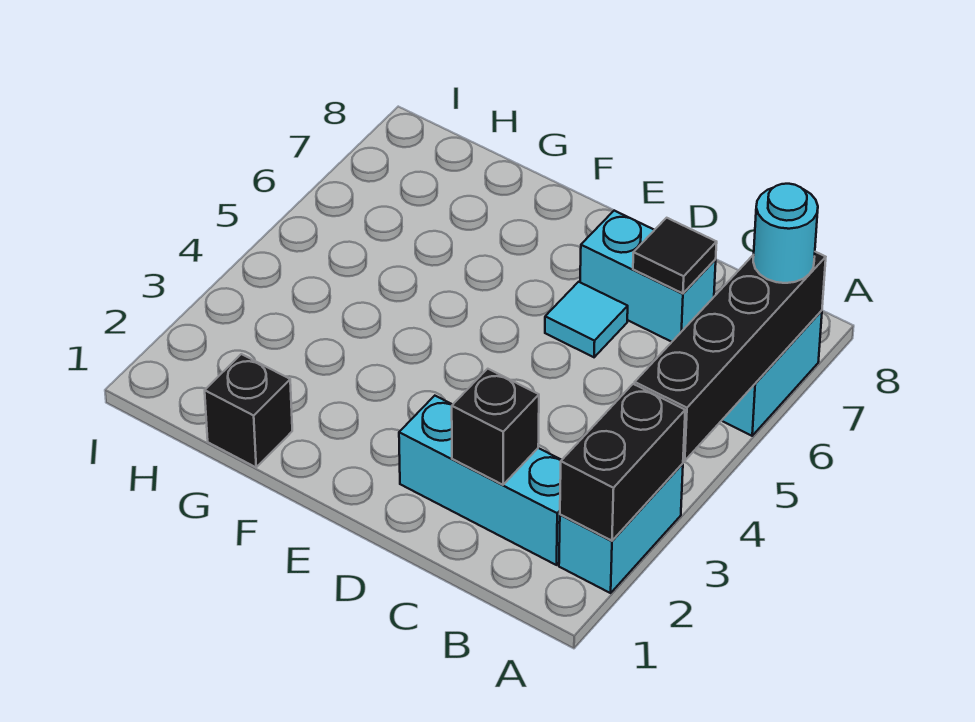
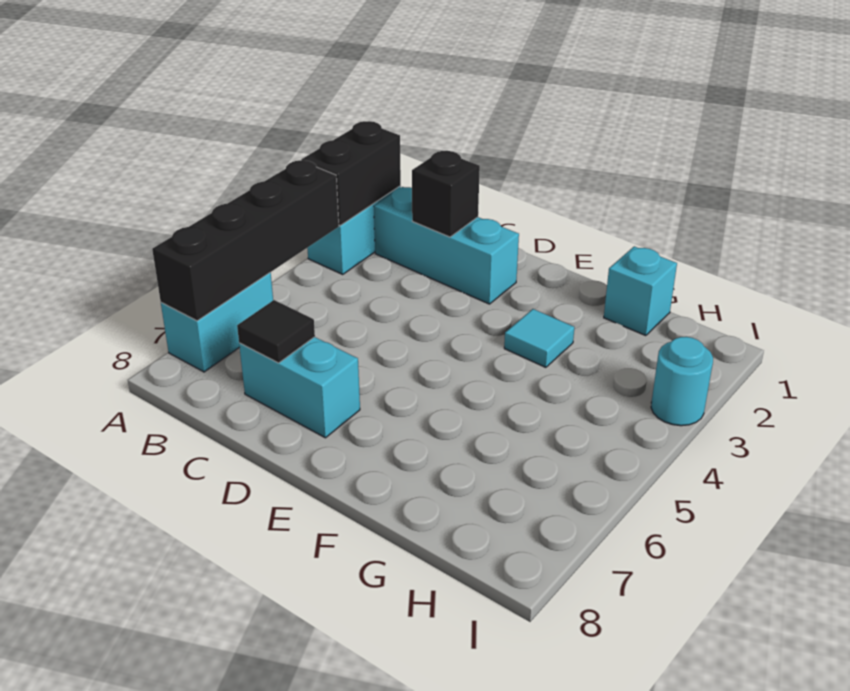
cyan round brick A7 level 3 -> cyan round brick I3 level 1
cyan tile D6 level 1 -> cyan tile F3 level 1
black brick G1 level 1 -> cyan brick G1 level 1

